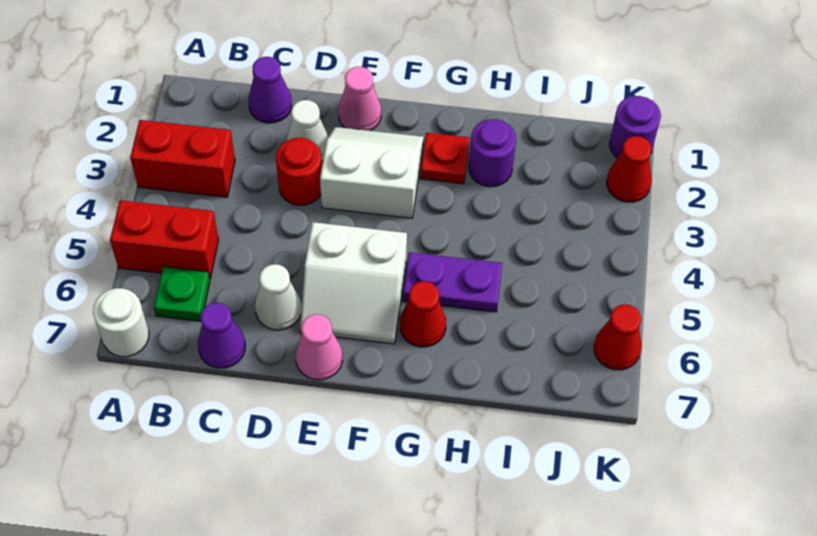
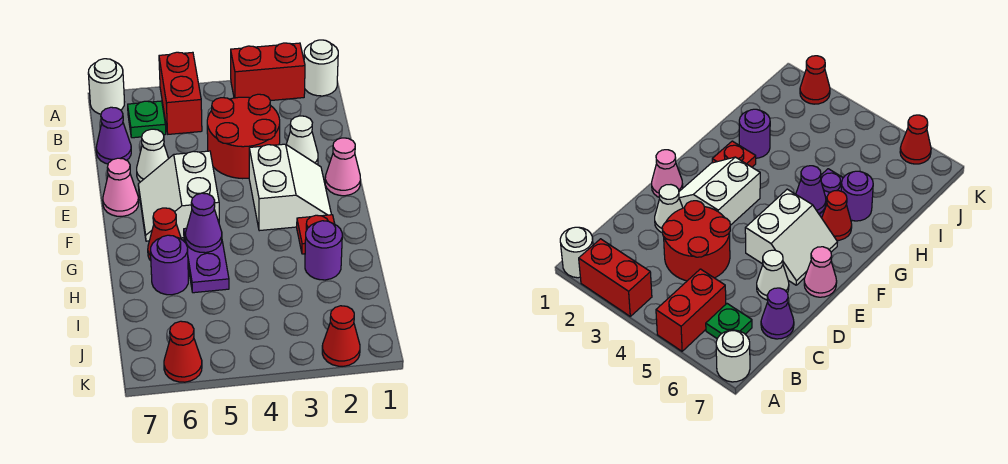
none -> white round brick A1 level 1
red brick A3:B3 level 1 -> red brick A2:A3 level 1
purple cone C1 level 1 -> purple cone G5 level 2
red round brick D3 level 1 -> red round brick C3:D4 level 1
purple round brick K1 level 1 -> purple round brick H6 level 1

